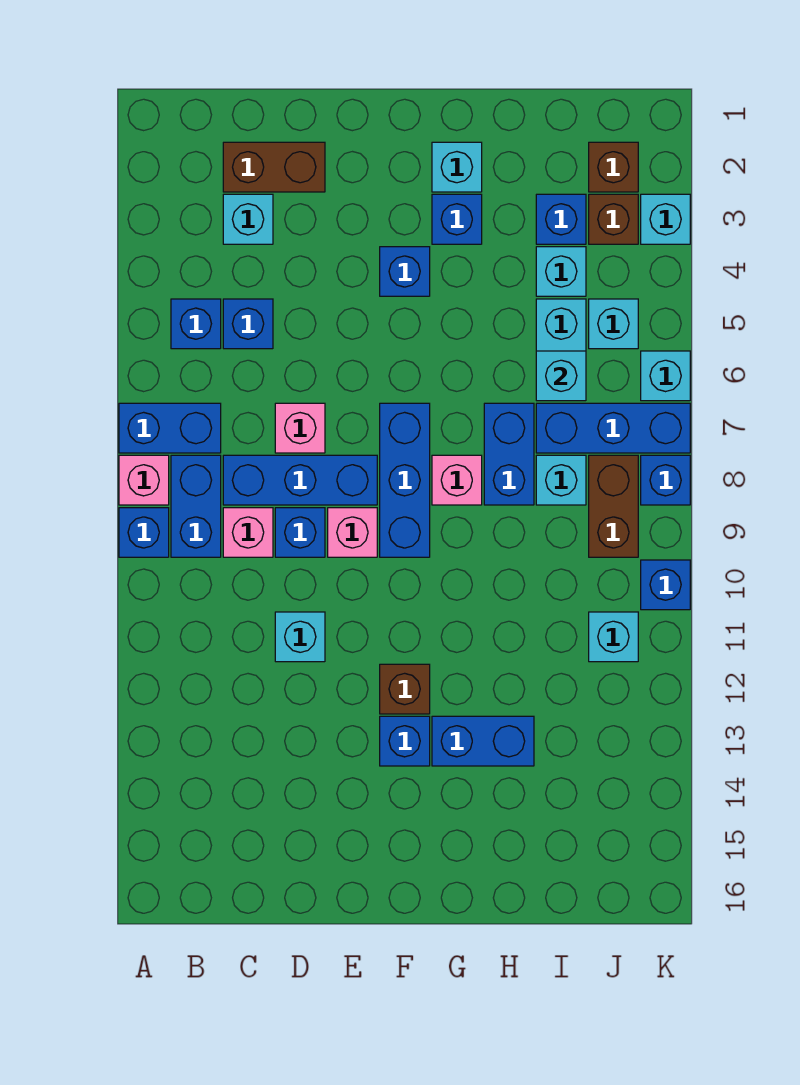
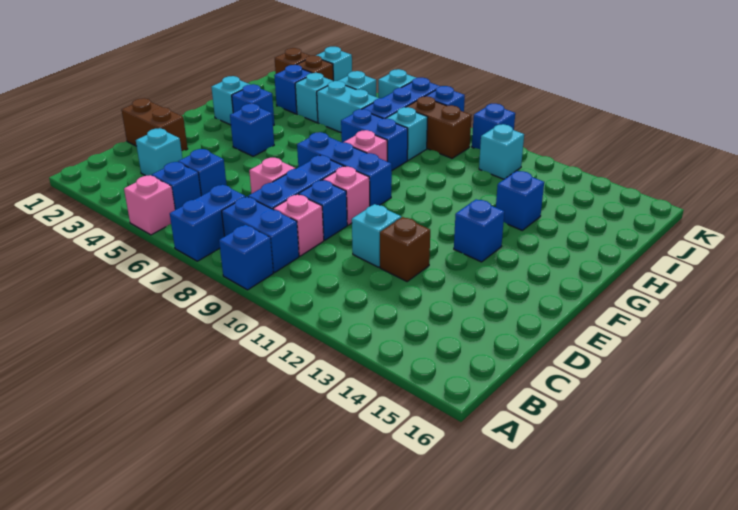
pink brick A8 level 1 -> pink brick A5 level 1
brown brick C2:D2 level 1 -> brown brick D1:D2 level 1
brown brick F12 level 1 -> brown brick D12 level 1
blue brick G13:H13 level 1 -> blue brick H13 level 1
cyan brick I6 level 2 -> none

